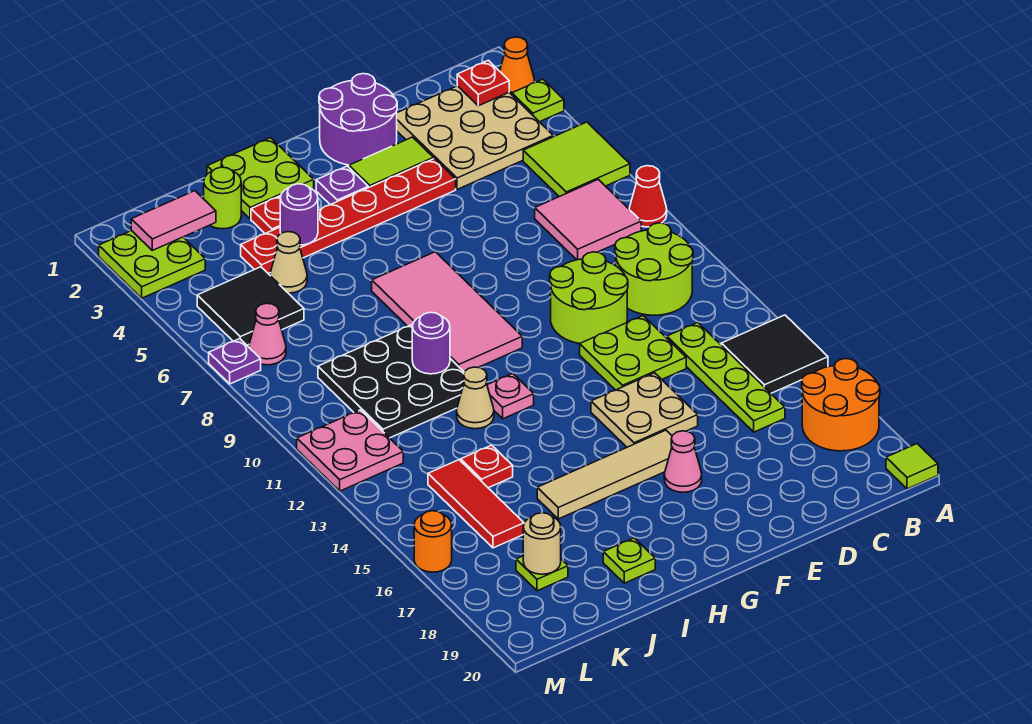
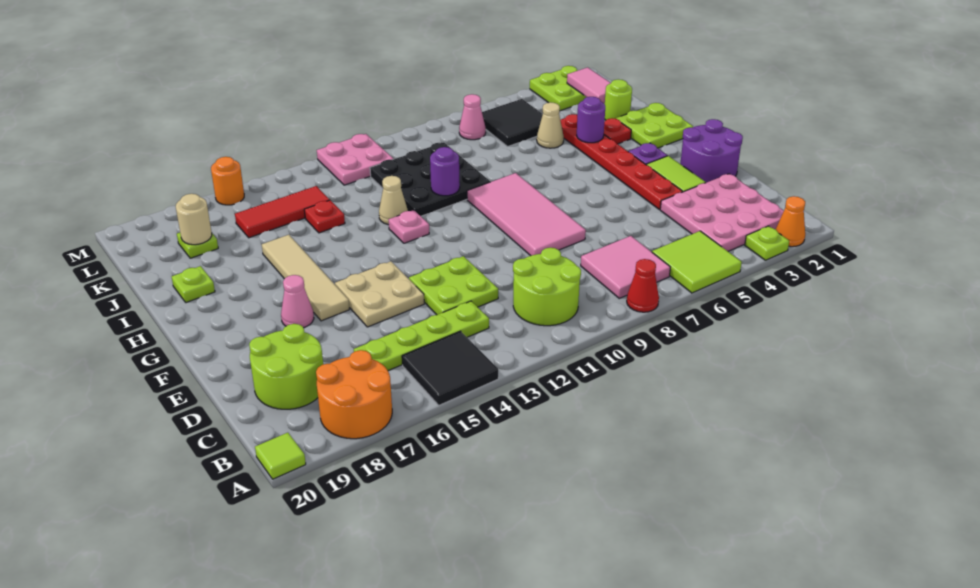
tan plate B2:D4 level 1 -> pink plate B2:D4 level 1
red plate B2 level 2 -> none
lime round brick D10:E11 level 1 -> lime round brick C18:D19 level 1
pink tile G7:H10 level 1 -> pink tile E8:H9 level 1
purple plate M7 level 1 -> none

